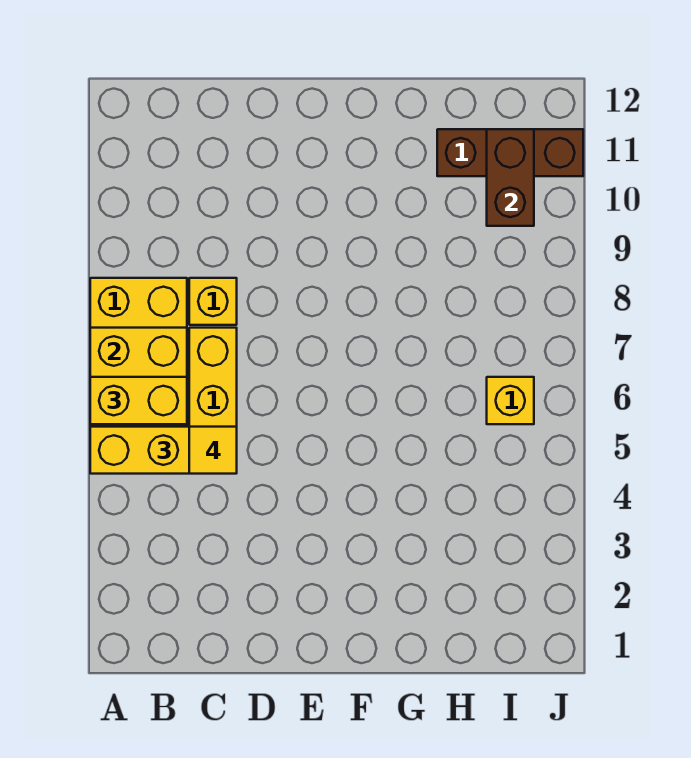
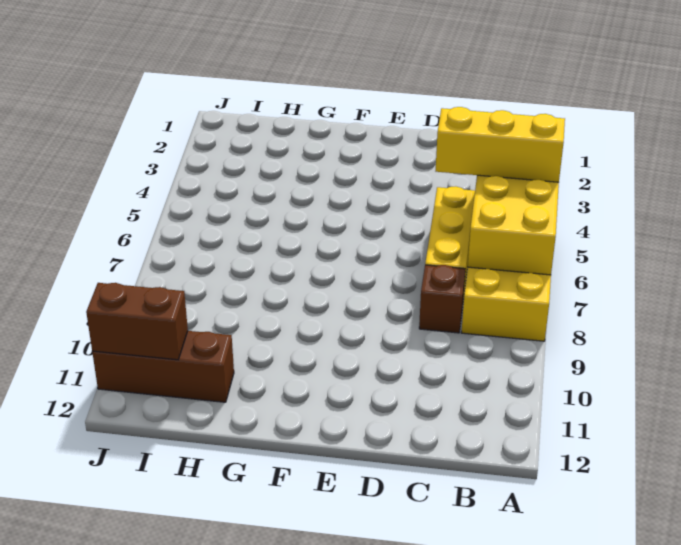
yellow brick A6:B6 level 3 -> none
yellow tile C5 level 4 -> none
yellow brick C8 level 1 -> brown brick C8 level 1
yellow brick I6 level 1 -> none
brown brick I10:I11 level 2 -> brown brick I11:J11 level 2

